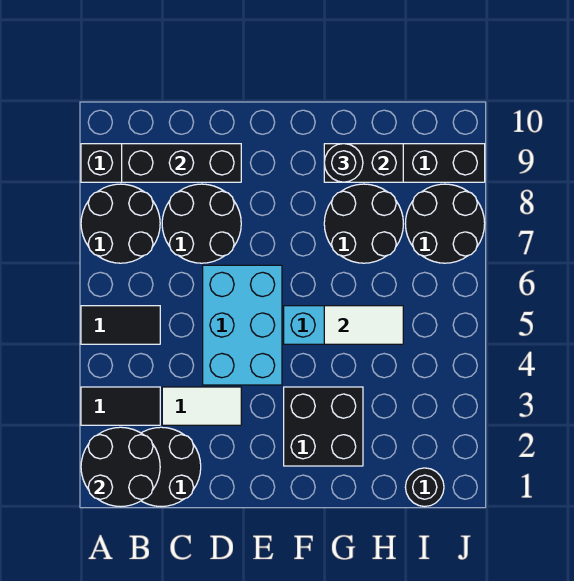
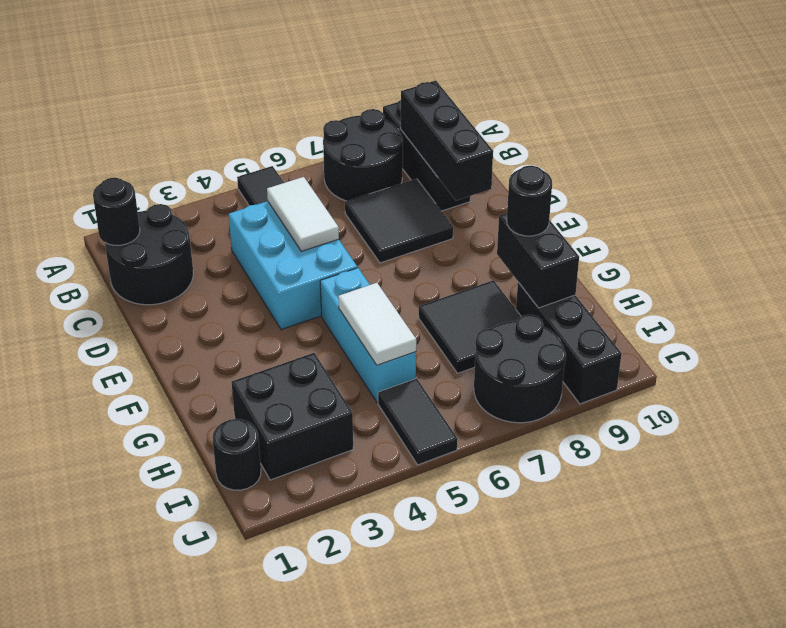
black round brick A1:B2 level 2 -> black round brick B1 level 2
black tile A3:B3 level 1 -> black tile I5:J5 level 1
white tile C3:D3 level 1 -> white tile C5:D5 level 2
black round brick C7:D8 level 1 -> black tile C7:D8 level 1
cyan brick D4:E6 level 1 -> cyan brick C4:E5 level 1
black brick F2:G3 level 1 -> black brick H2:I3 level 1
black round brick G7:H8 level 1 -> black tile G7:H8 level 1

